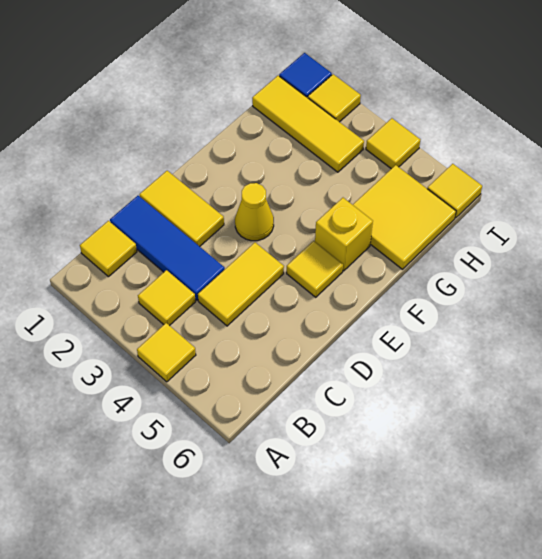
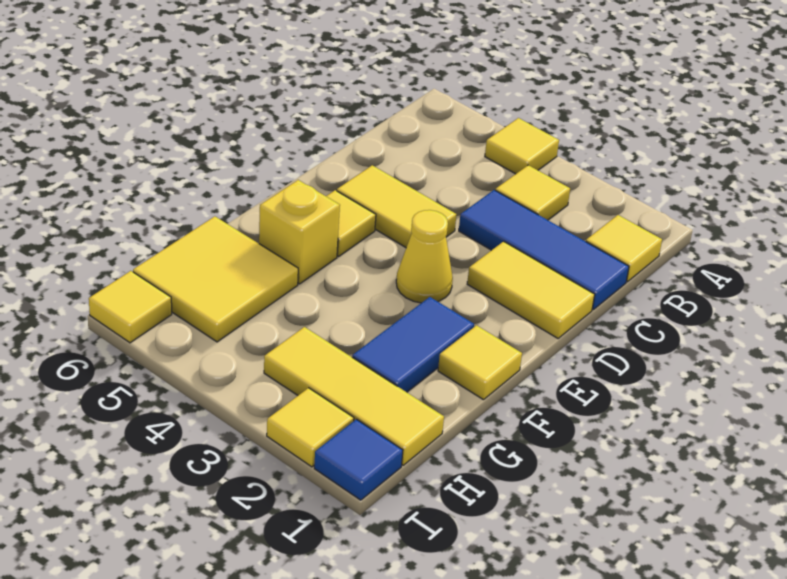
yellow tile C4:D4 level 1 -> yellow tile D4:D5 level 1
none -> blue tile F2:G2 level 1
yellow tile I4 level 1 -> yellow tile F1 level 1

